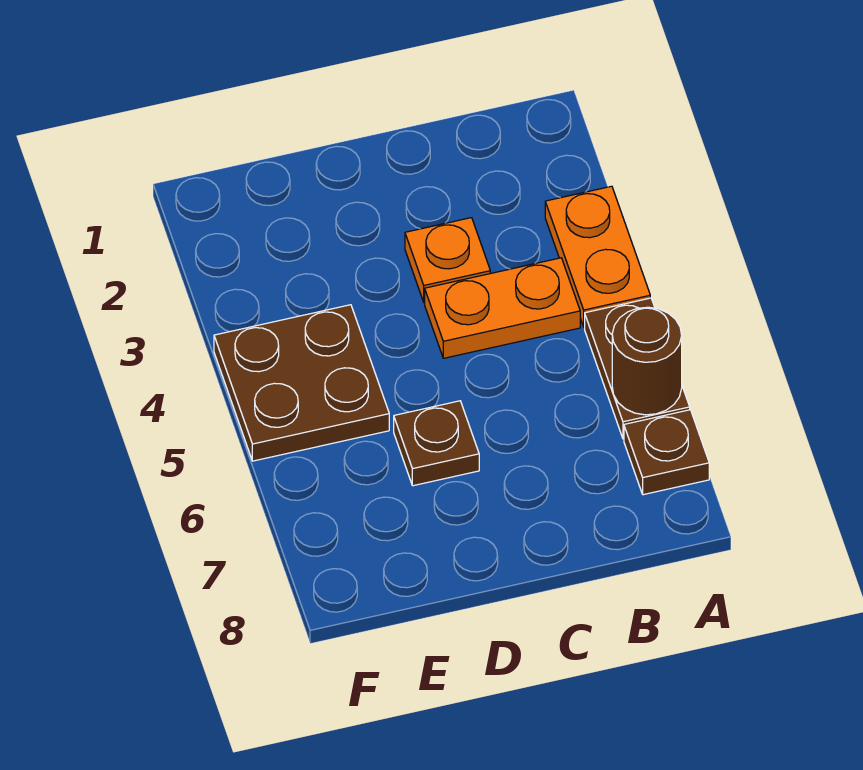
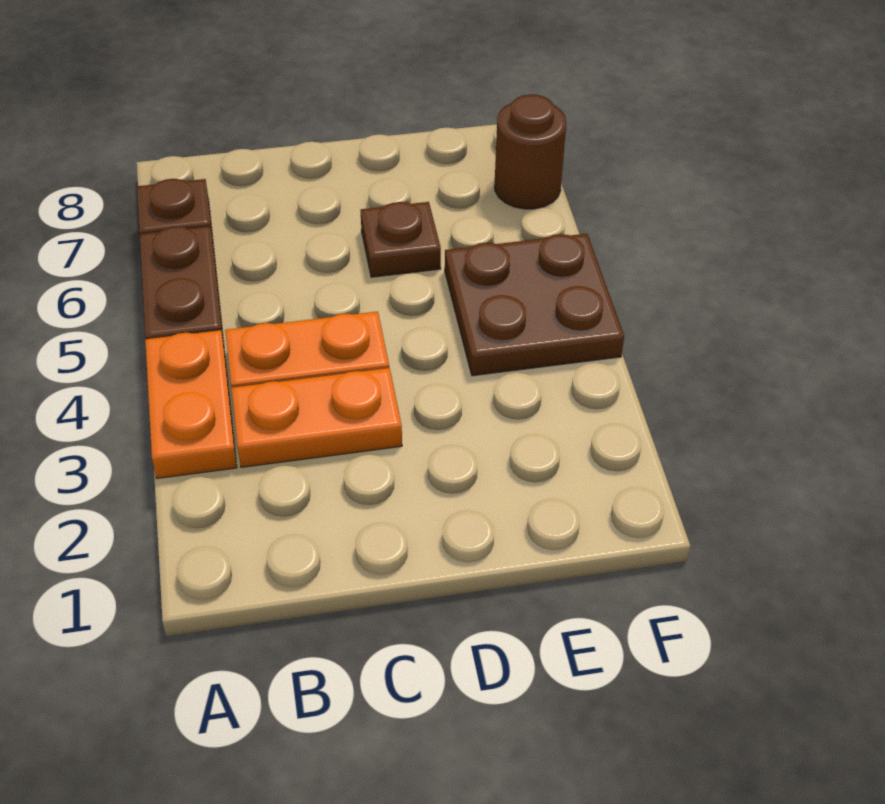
brown round brick A6 level 2 -> brown round brick F7 level 1
orange plate C3 level 1 -> orange plate B3:C3 level 1

